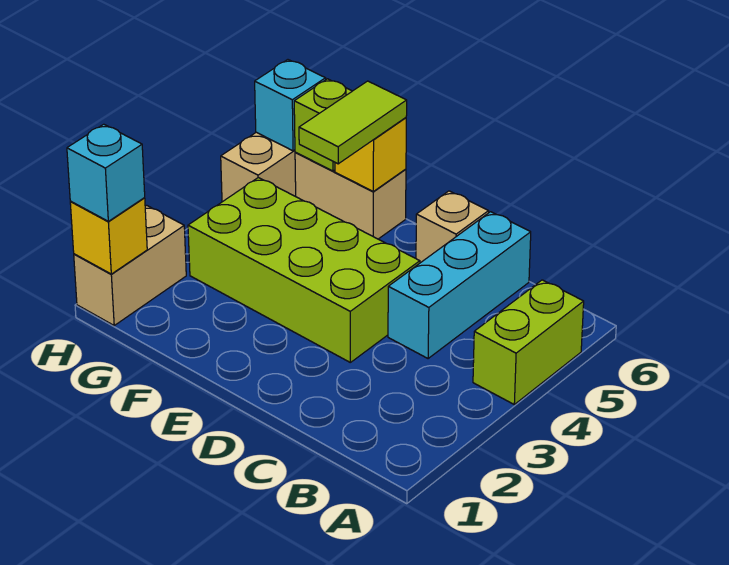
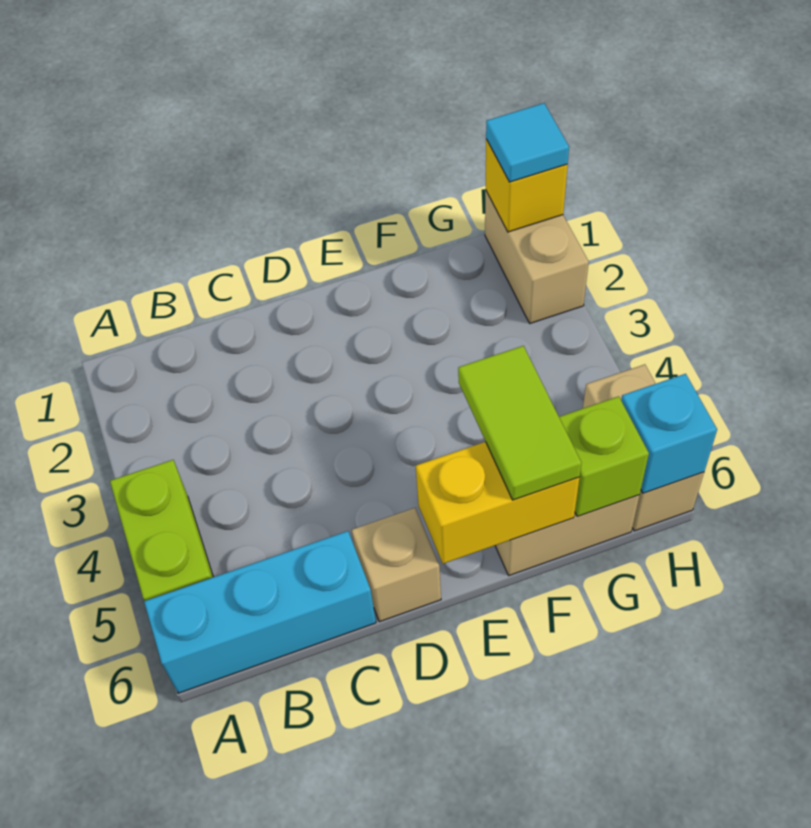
cyan brick C4:C6 level 1 -> cyan brick A6:C6 level 1
lime brick D3:G4 level 1 -> none
yellow brick F6 level 2 -> yellow brick E6:F6 level 2
cyan brick H1 level 3 -> cyan tile H1 level 3

